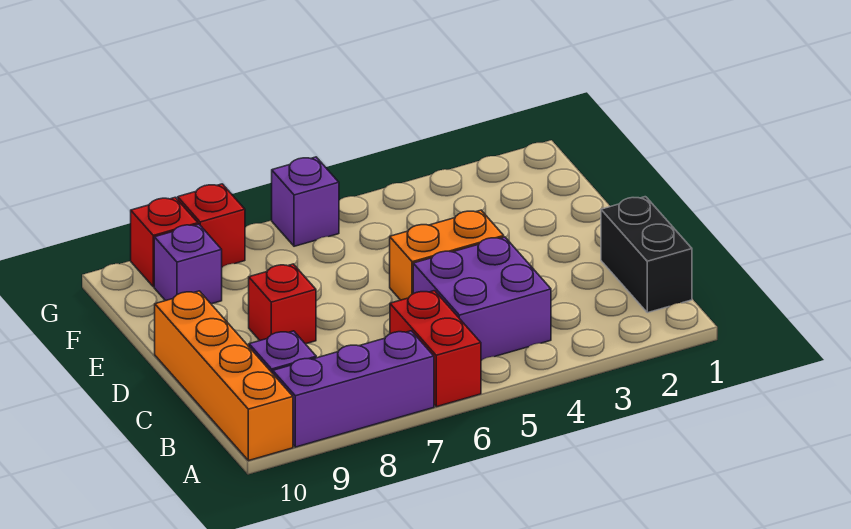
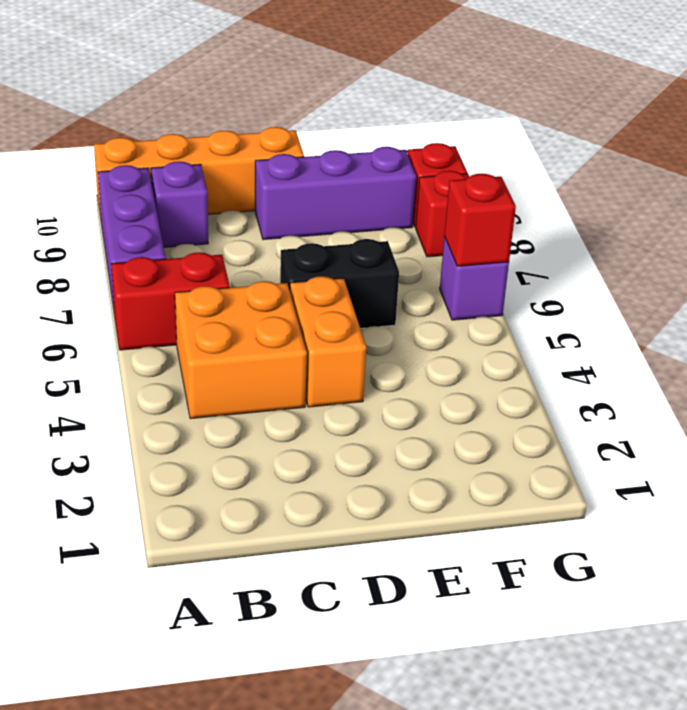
black brick B1:C1 level 1 -> black brick D6:E6 level 1
purple brick B4:C5 level 1 -> orange brick B4:C5 level 1
red brick D8 level 1 -> red brick G6 level 2
purple brick F9 level 1 -> purple brick D9:F9 level 1

